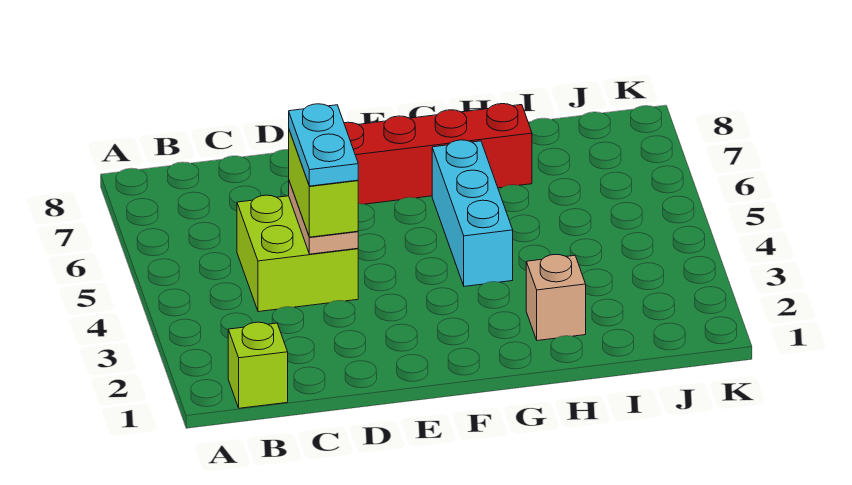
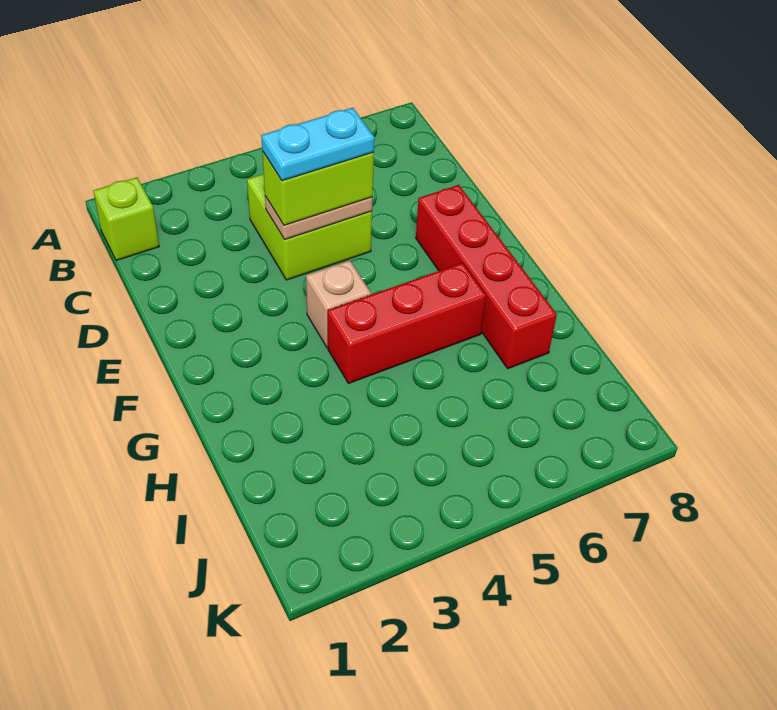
cyan brick G4:G6 level 1 -> red brick G4:G6 level 1
tan brick H2 level 1 -> tan brick F4 level 1

